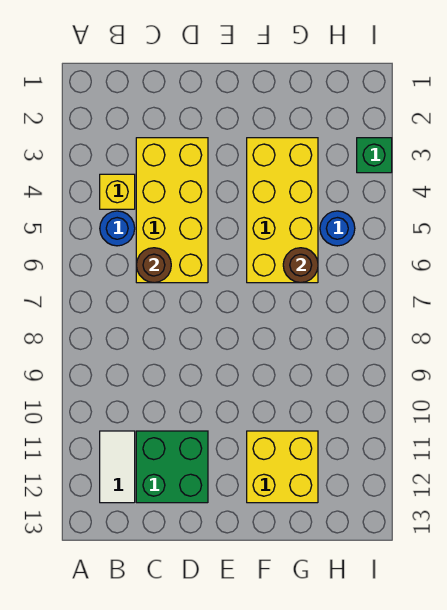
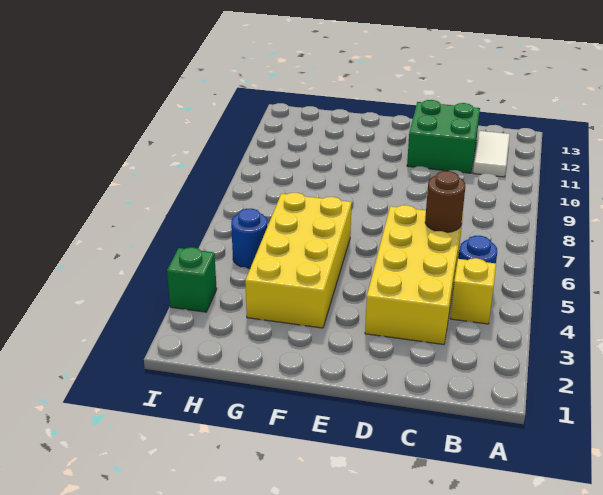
yellow brick F11:G12 level 1 -> none
brown round brick G6 level 2 -> none

